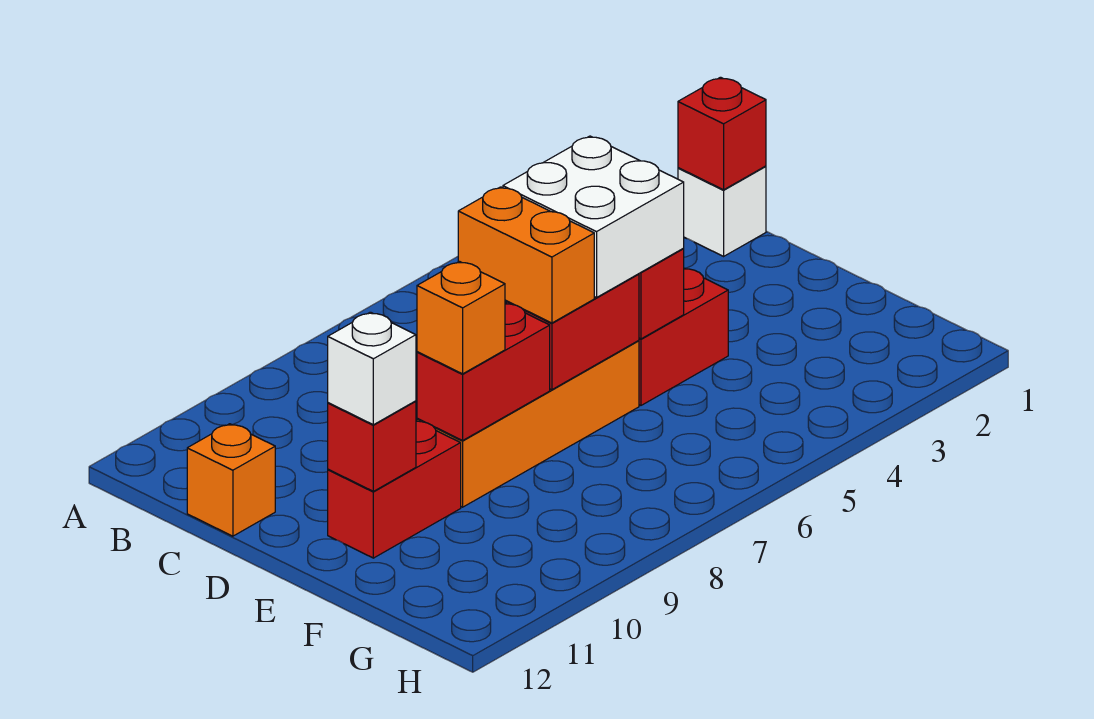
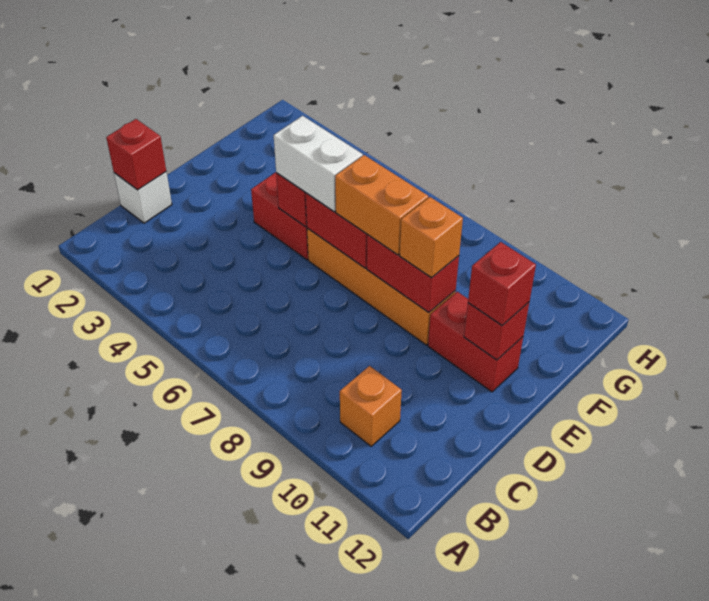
orange brick C12 level 1 -> orange brick B10 level 1
white brick D5:E6 level 3 -> white brick E5:E6 level 3
orange brick D7:E7 level 3 -> orange brick E7:E8 level 3
white brick E11 level 3 -> red brick E11 level 3

